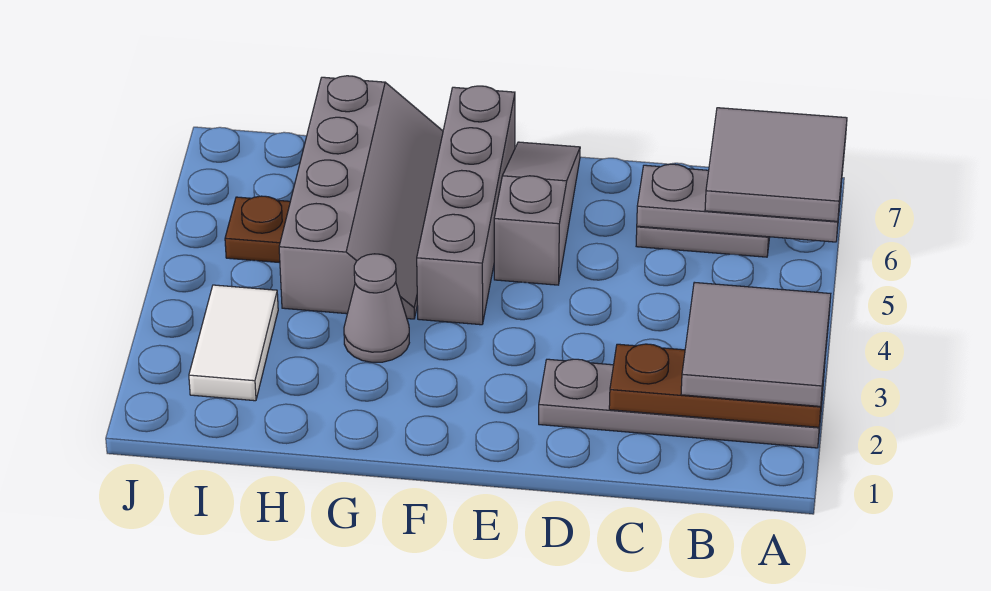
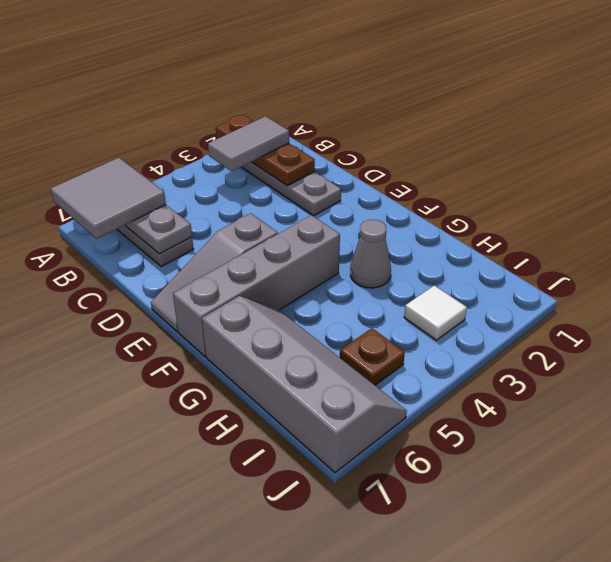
grey tile A2:B3 level 3 -> grey tile B2:B3 level 3
grey slope G4:H7 level 1 top H -> grey slope G6:J7 level 1 top 7
white tile I2:I3 level 1 -> white tile I3 level 1

